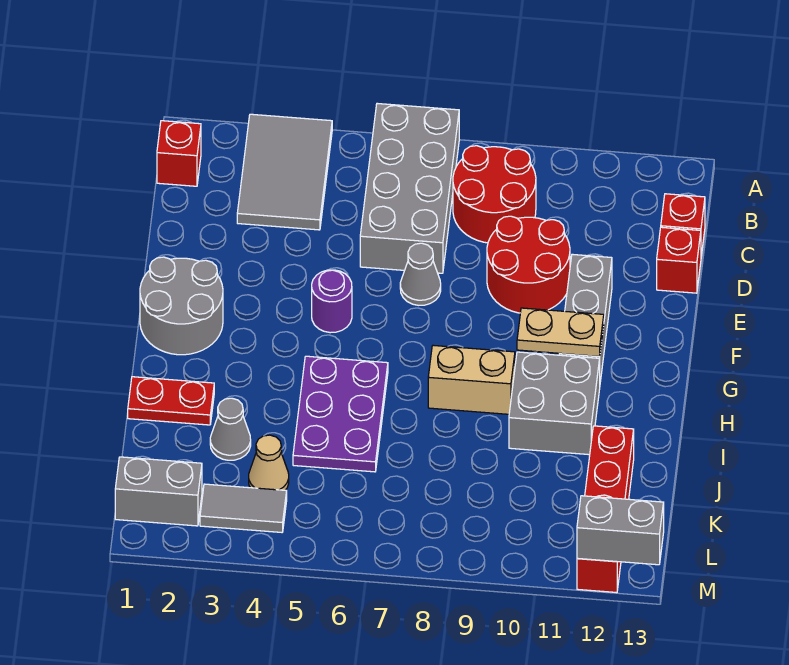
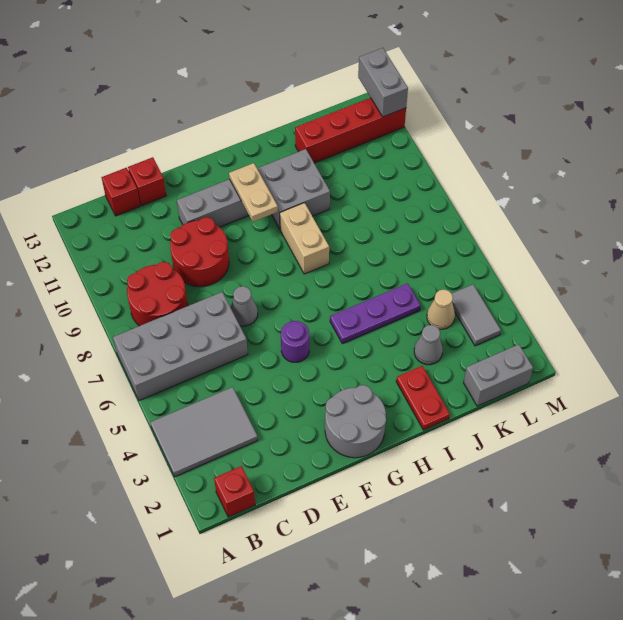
purple plate H5:J6 level 1 -> purple plate H5:J5 level 1
grey brick L1:L2 level 1 -> grey brick K1:L1 level 1

